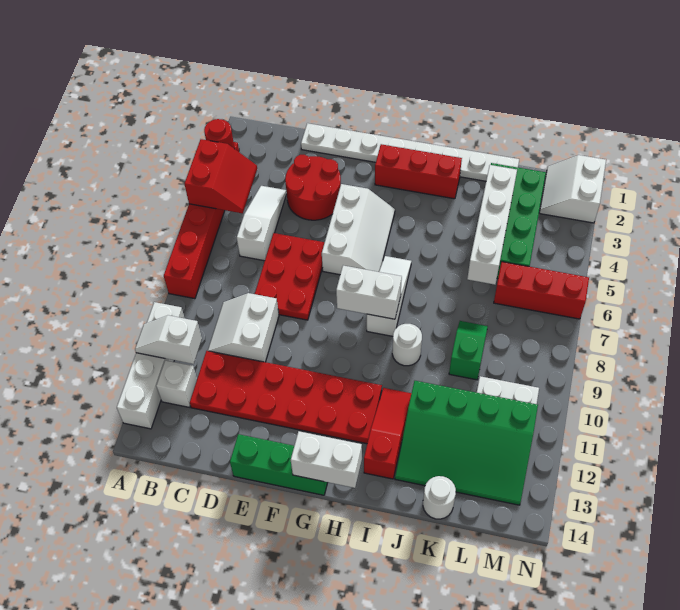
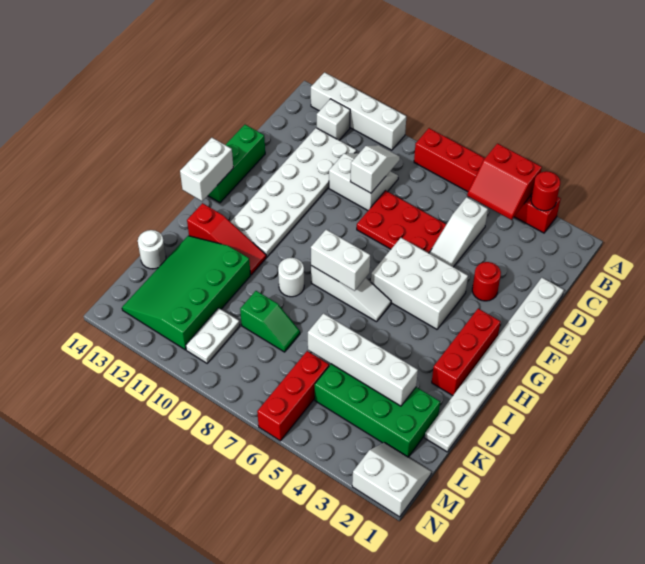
white slope A11:B11 level 2 top B -> white slope C9:D9 level 2 top D
white slope C4:C6 level 1 top 6 -> white slope C5:E5 level 1 top C
red plate C11:H12 level 1 -> white plate C11:H12 level 1
red round brick D3:E4 level 1 -> red round brick E3 level 1
white slope F4:G6 level 1 top F -> white brick F4:G6 level 1
white brick G8:H8 level 2 -> white brick H7:H8 level 2

